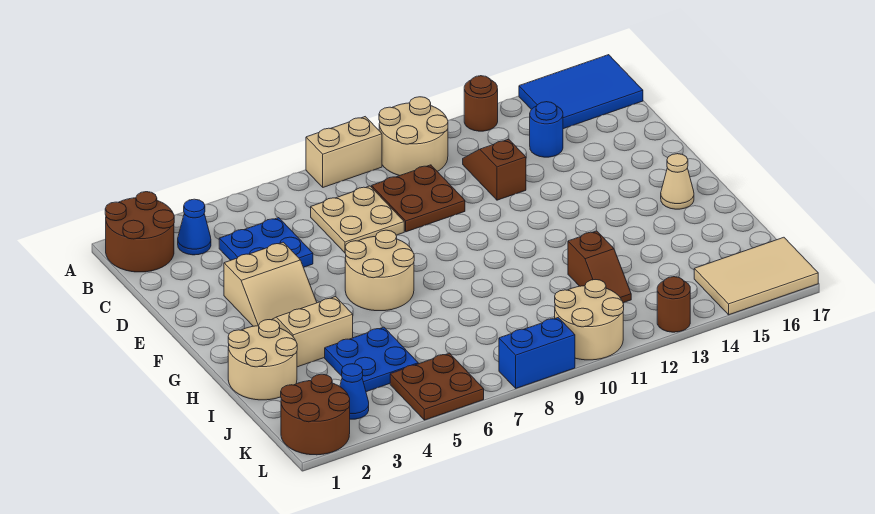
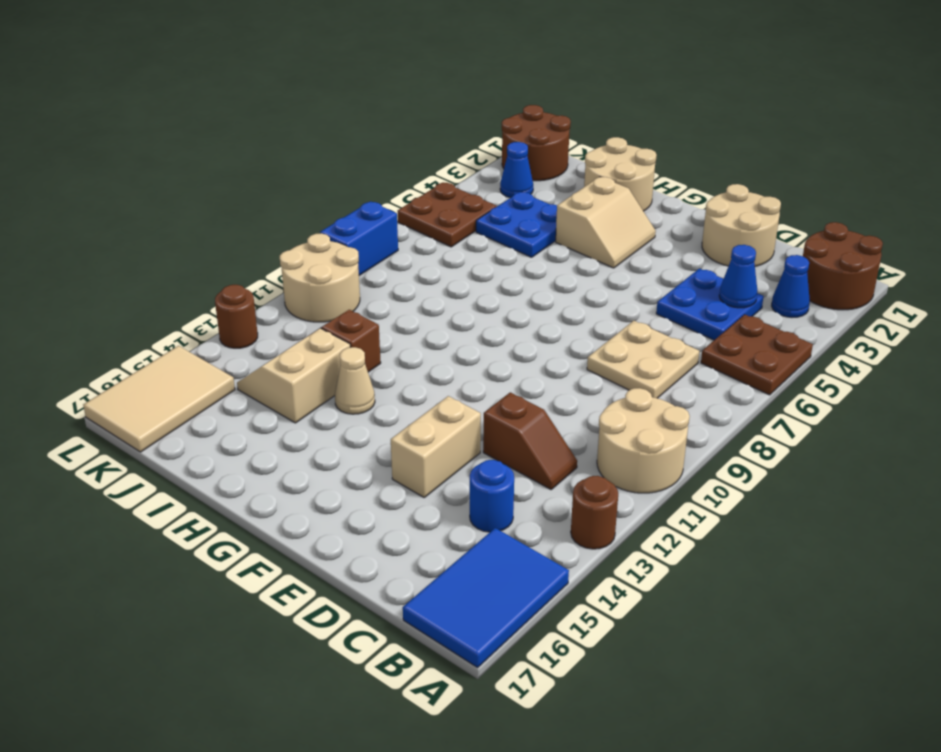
tan brick A8:A9 level 1 -> tan brick E13:E14 level 1
none -> blue cone C4 level 2
brown plate C9:D10 level 1 -> brown plate A5:B6 level 1
tan slope E3:F4 level 1 top E -> tan slope I13:J14 level 1 top I
tan round brick F6:G7 level 1 -> tan round brick D1:E2 level 1
tan cone G16 level 1 -> tan cone H13 level 1

